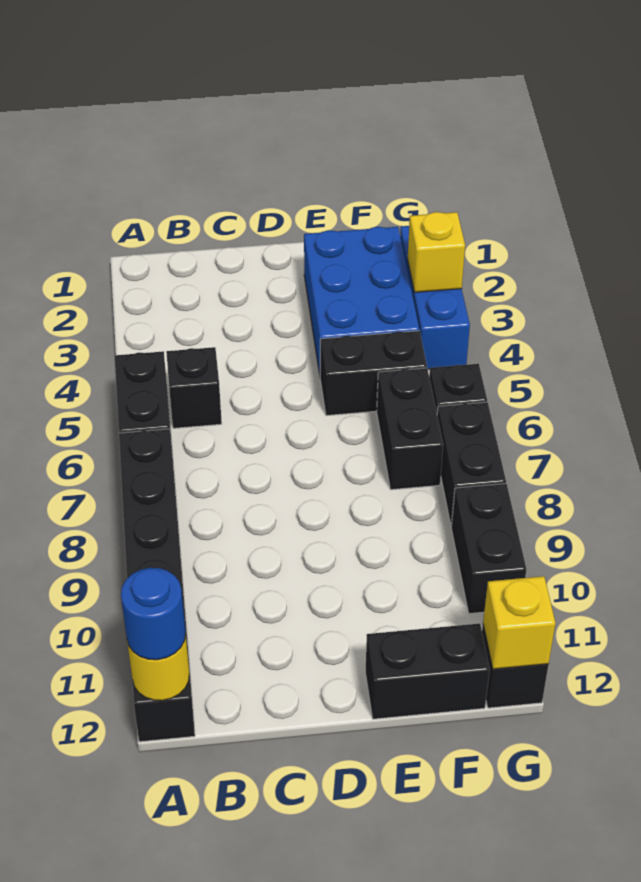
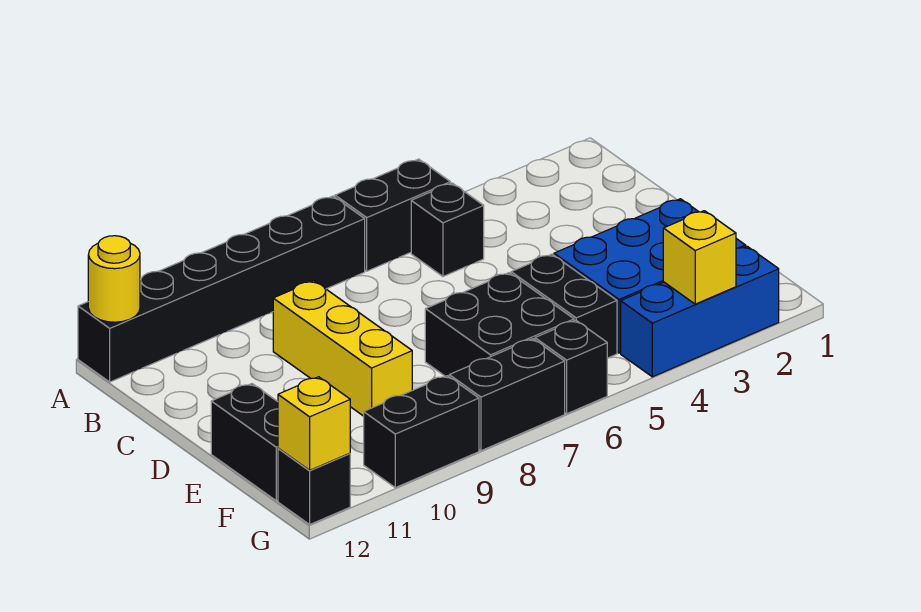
blue round brick A12 level 3 -> none
none -> yellow brick C9:E9 level 1
black brick F6:F7 level 1 -> black brick E6:F7 level 1

